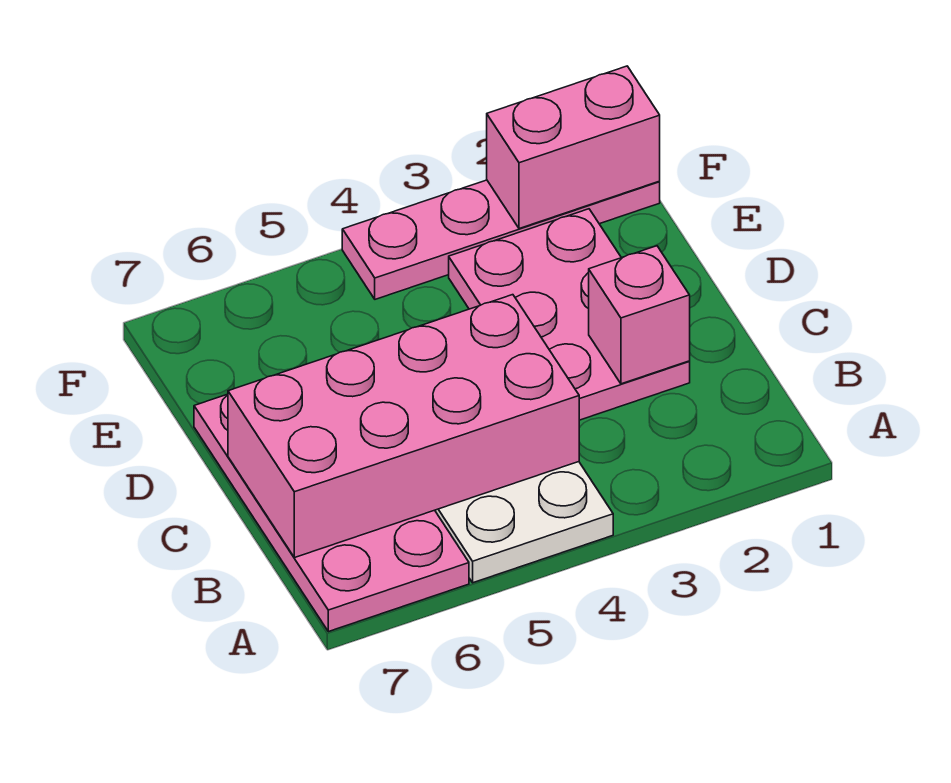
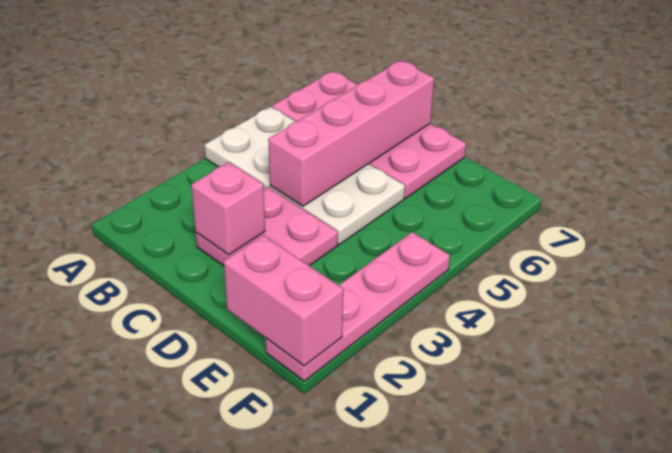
pink brick B4:C7 level 2 -> pink brick C4:C7 level 2
pink plate C2:E3 level 1 -> pink plate C2:D3 level 1
pink brick F1:F2 level 2 -> pink brick E1:F1 level 2

